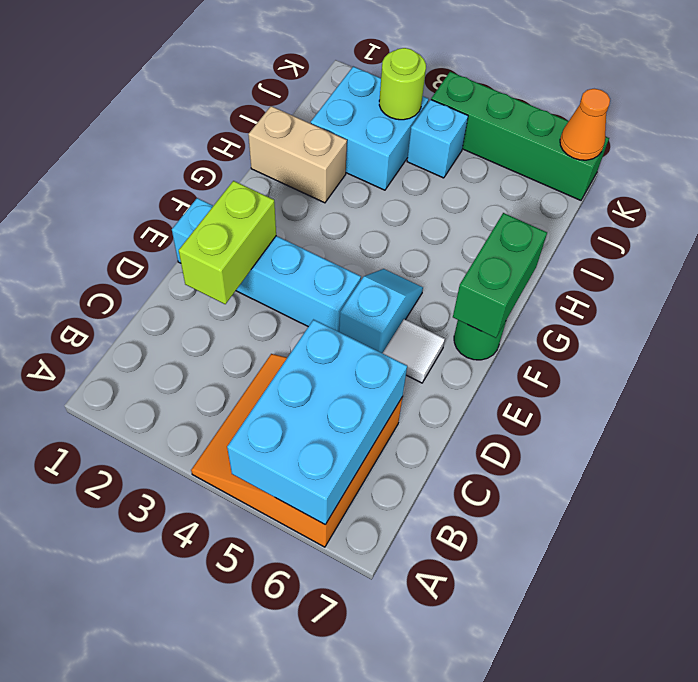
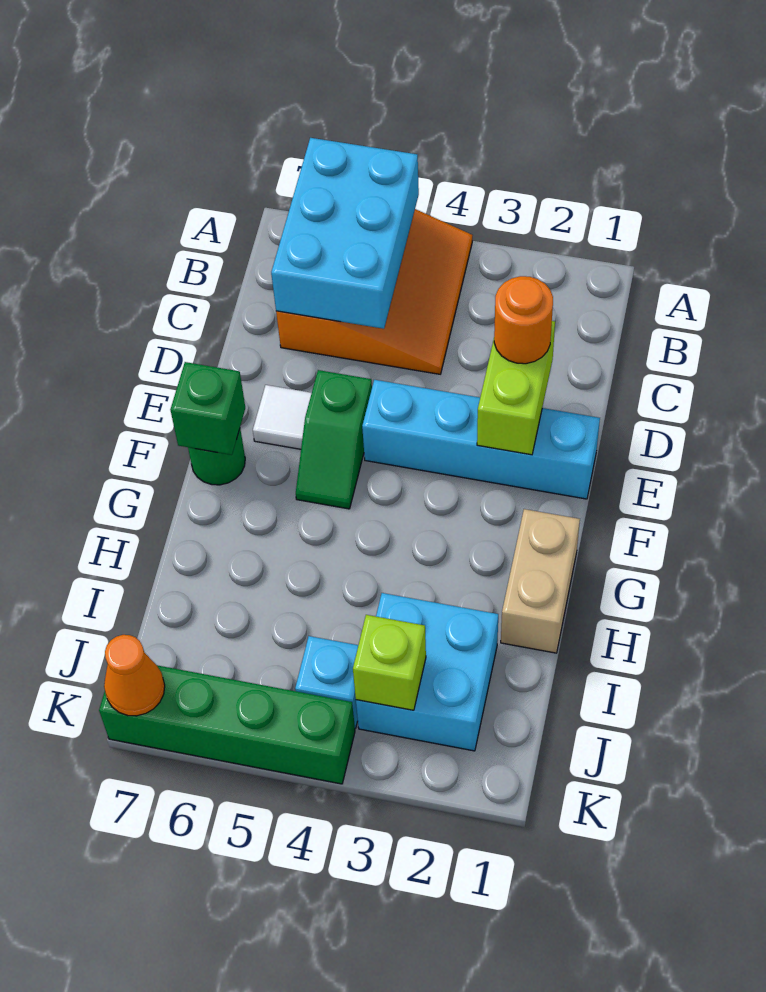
none -> orange round brick D2 level 3
cyan slope E5:F5 level 1 top E -> green slope E5:F5 level 1 top E
green brick F7:G7 level 2 -> green brick F7 level 2
tan brick H1:H2 level 1 -> tan brick G1:H1 level 1
lime round brick J3 level 2 -> lime brick J3 level 2

